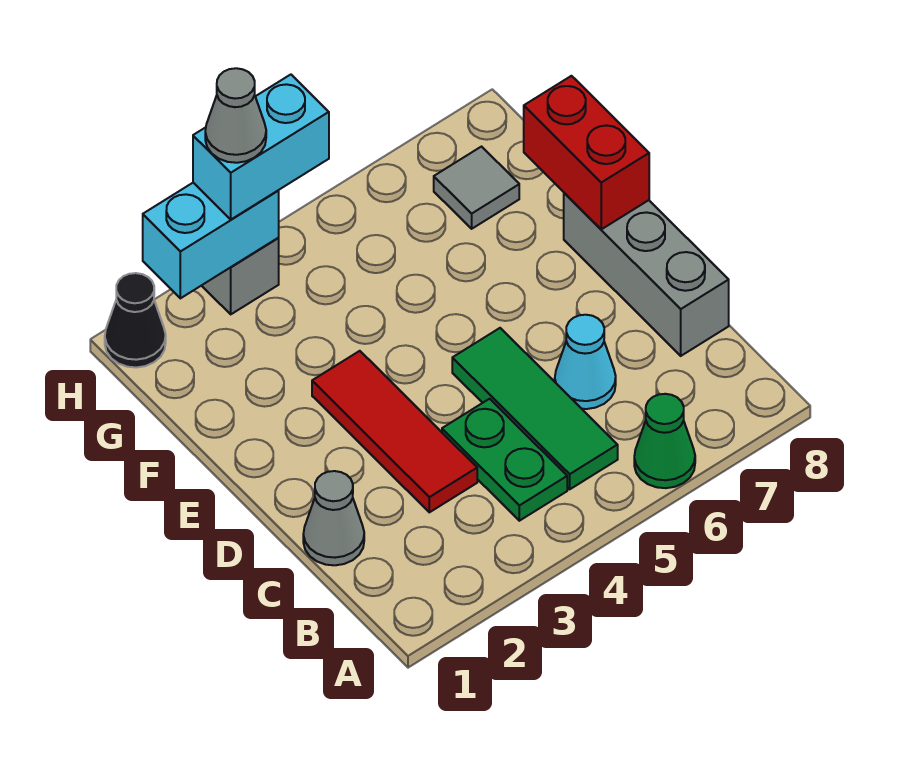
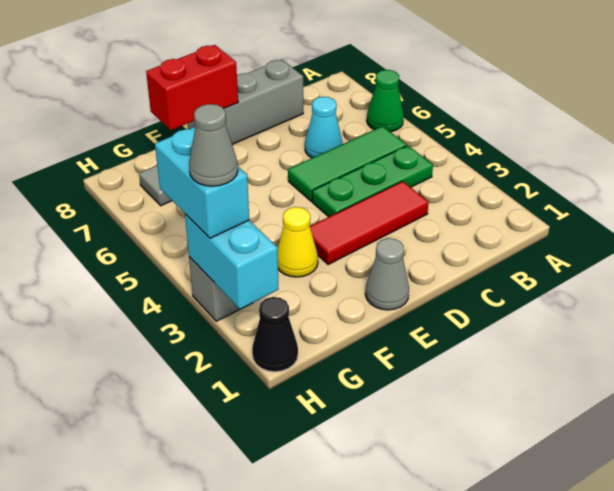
green plate B4:C4 level 1 -> green plate B4:D4 level 1
grey cone C1 level 1 -> grey cone E1 level 1
none -> yellow cone F3 level 1

